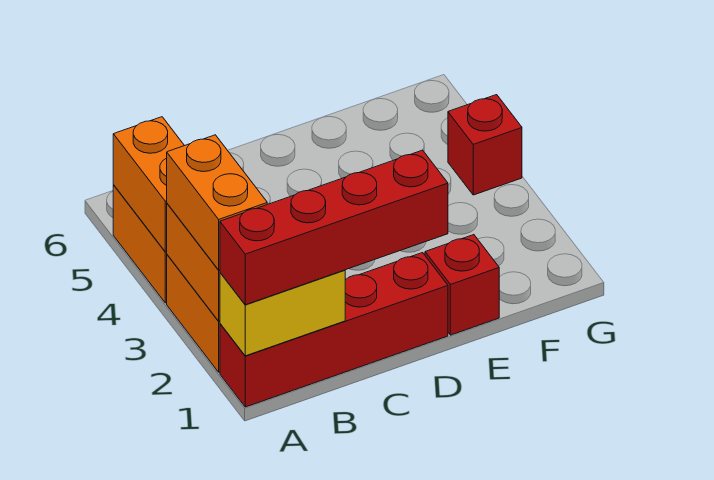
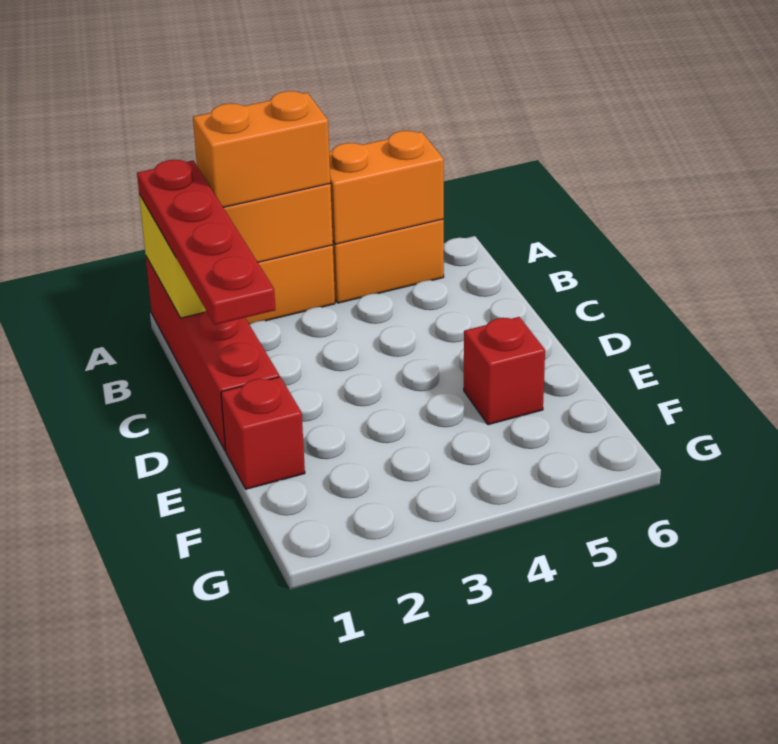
red brick A1:D1 level 3 -> red plate A1:D1 level 3
red brick G4 level 1 -> red brick E5 level 1

